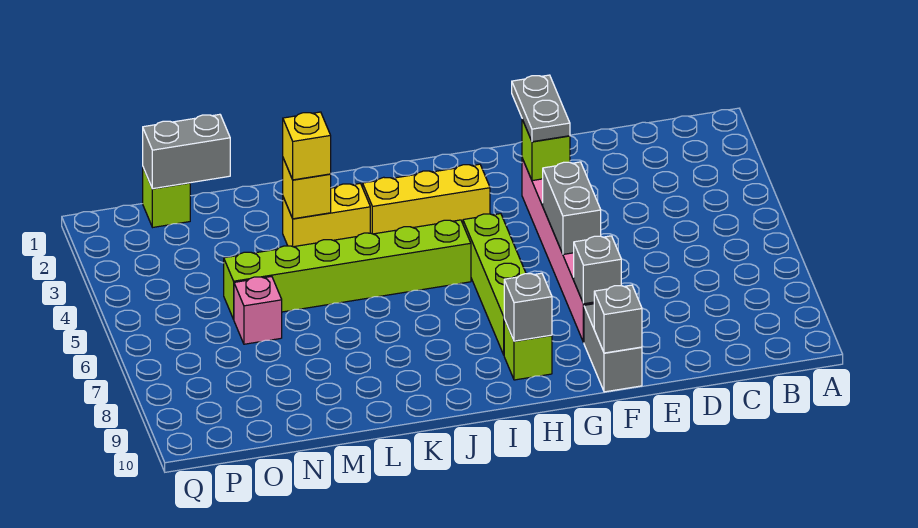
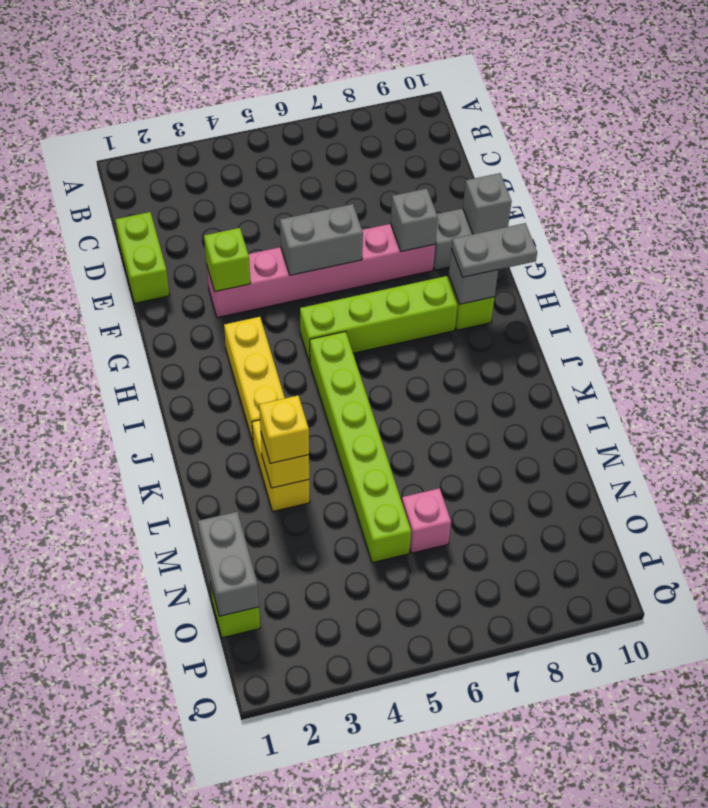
none -> lime brick D1:E1 level 1
grey plate F2:F3 level 3 -> grey plate H9:H10 level 3

